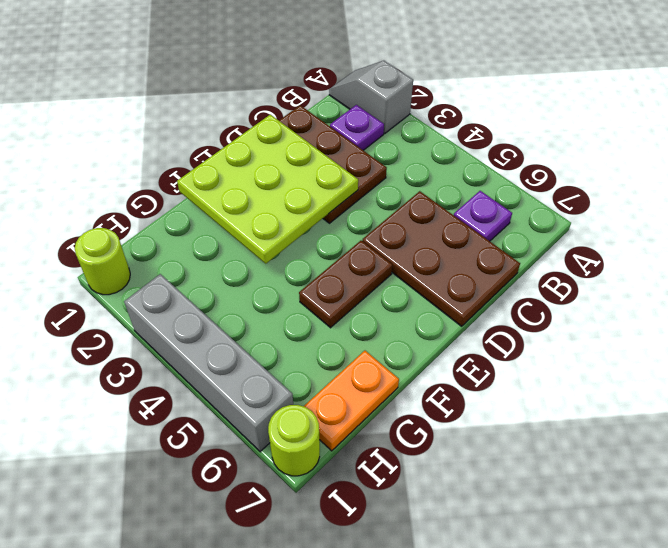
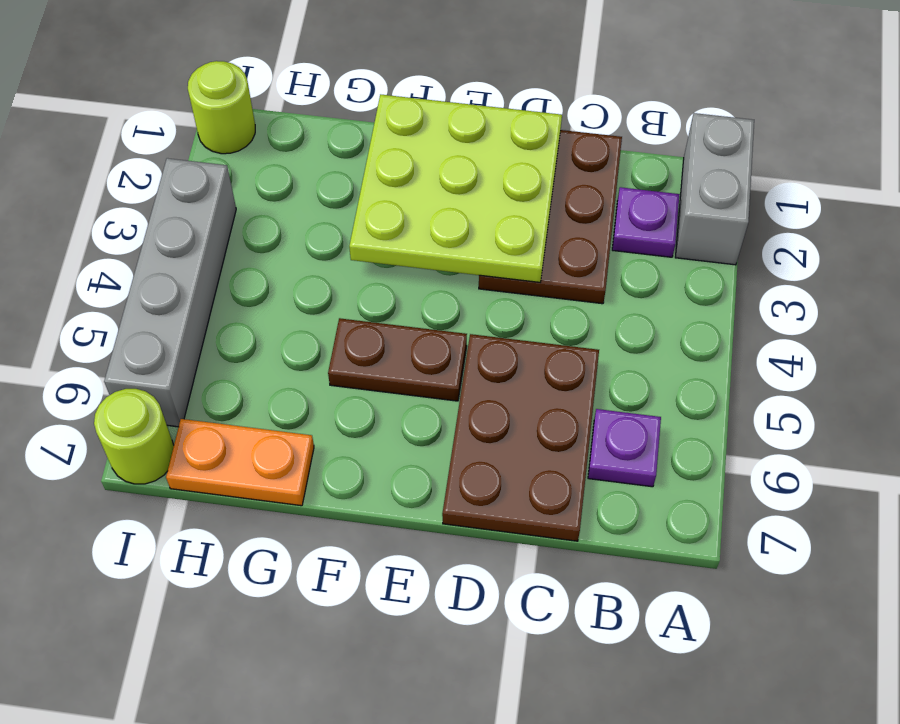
grey slope A1:A2 level 1 top 2 -> grey brick A1:A2 level 1

